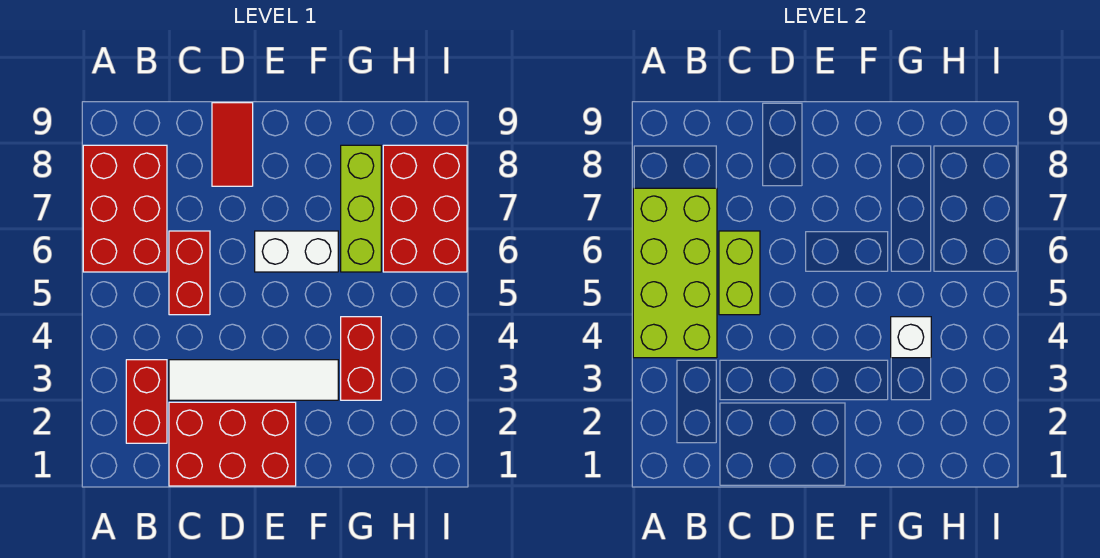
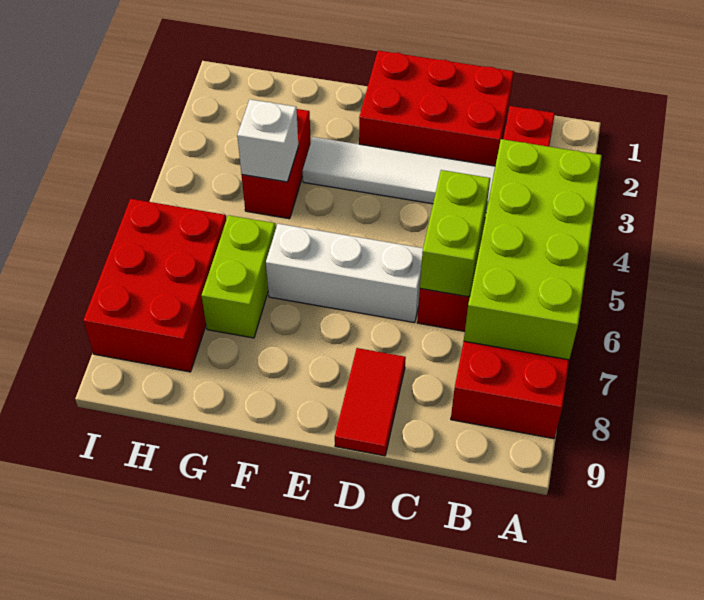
white brick E6:F6 level 1 -> white brick D6:F6 level 1
lime brick G6:G8 level 1 -> lime brick G6:G7 level 1

